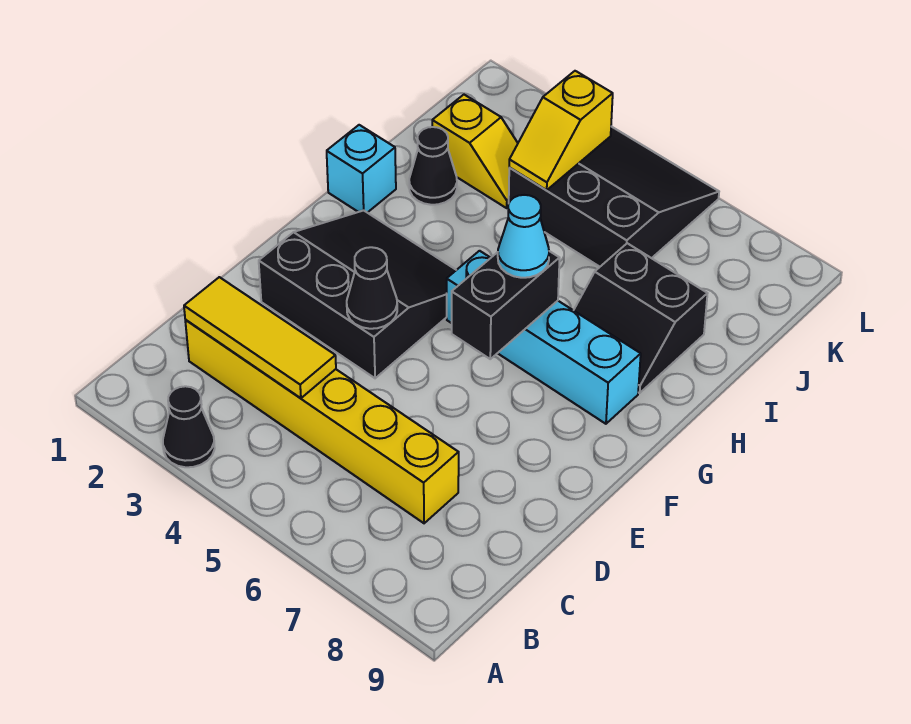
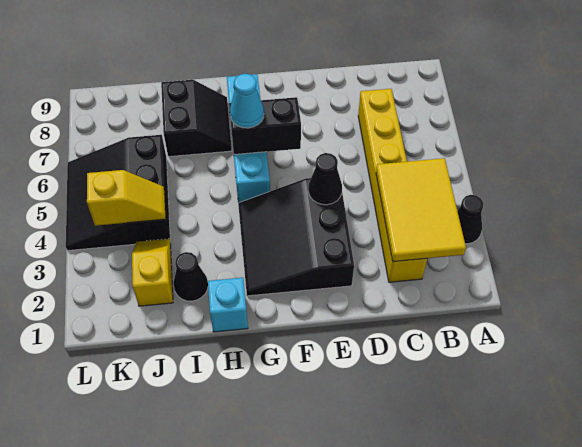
yellow tile C2:C4 level 2 -> yellow tile B2:C4 level 2

